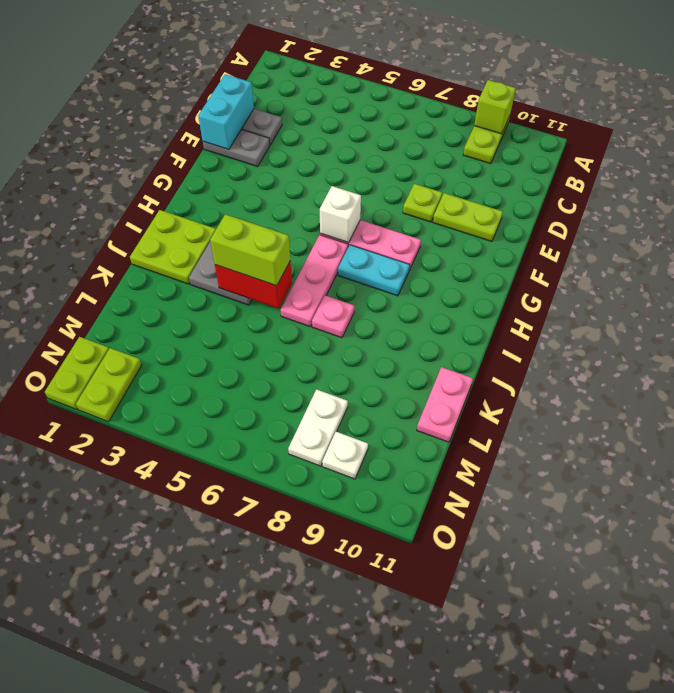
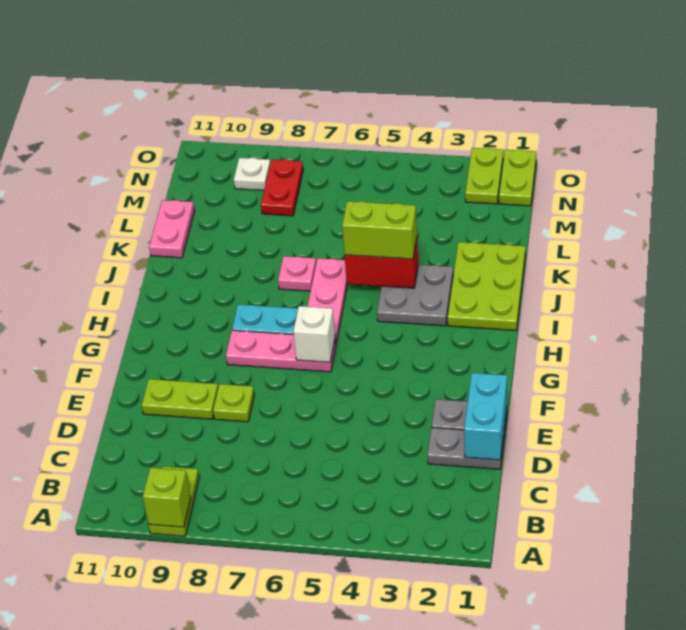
lime plate I1:J2 level 1 -> lime plate I1:K2 level 1
white plate M8:N8 level 1 -> red plate M8:N8 level 1

